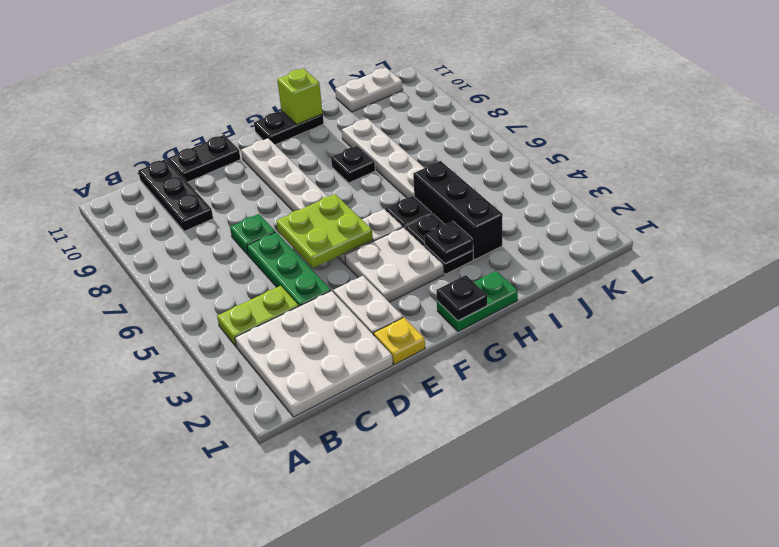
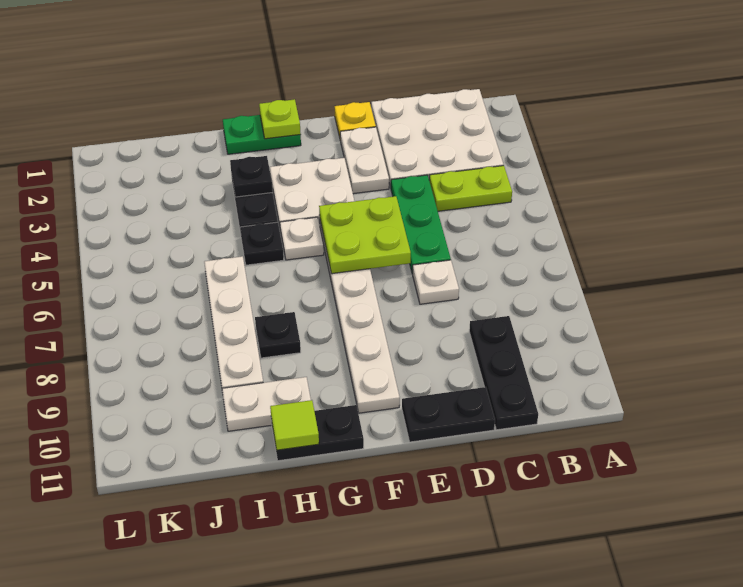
green plate D7 level 1 -> white plate D7 level 1
black plate G1 level 2 -> lime plate G1 level 2
lime brick H11 level 2 -> lime tile H11 level 2
black brick I3:I5 level 1 -> none
white plate J11:K11 level 1 -> white plate H10:I10 level 1

